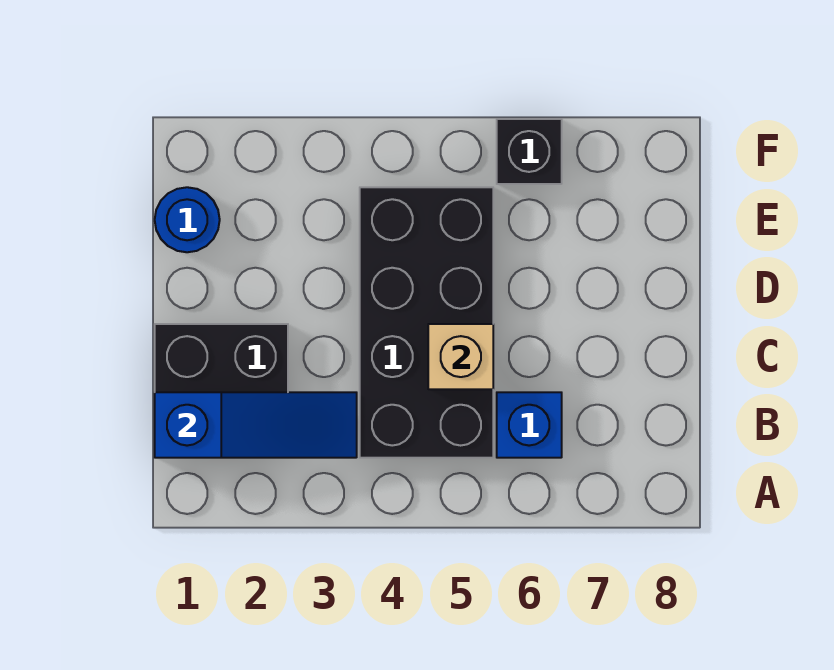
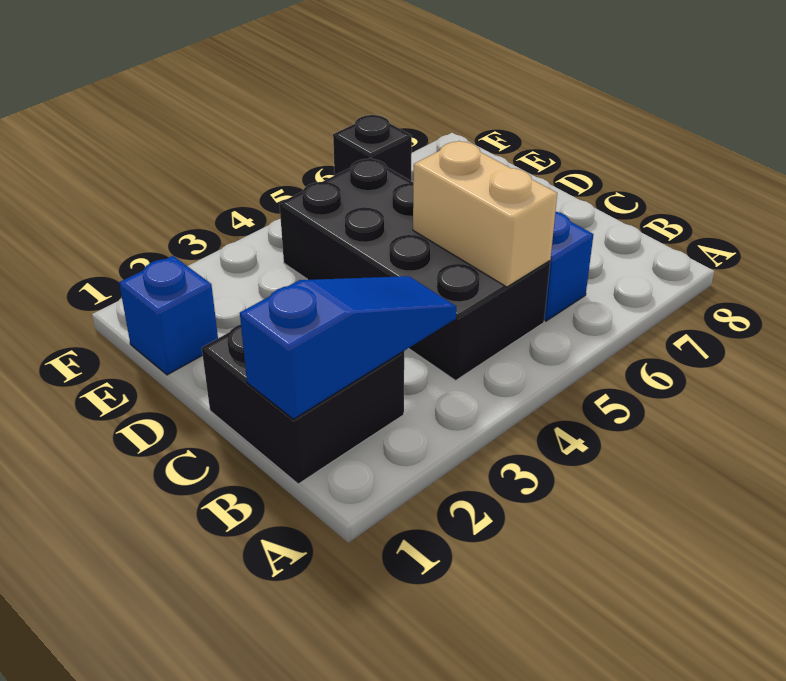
tan brick C5 level 2 -> tan brick B5:C5 level 2
blue round brick E1 level 1 -> blue brick E1 level 1

